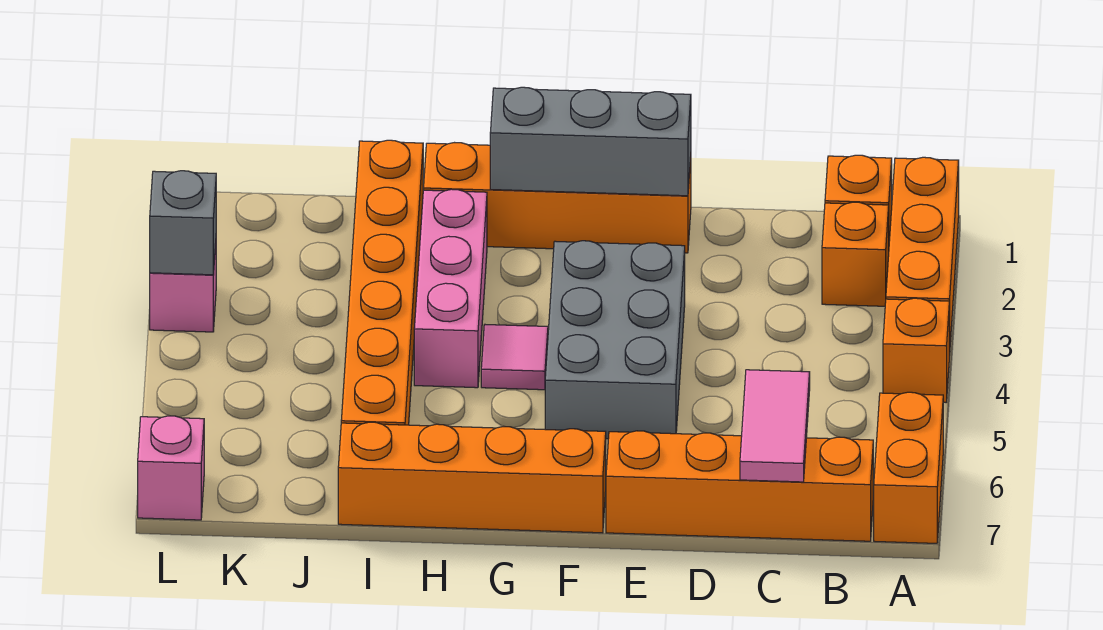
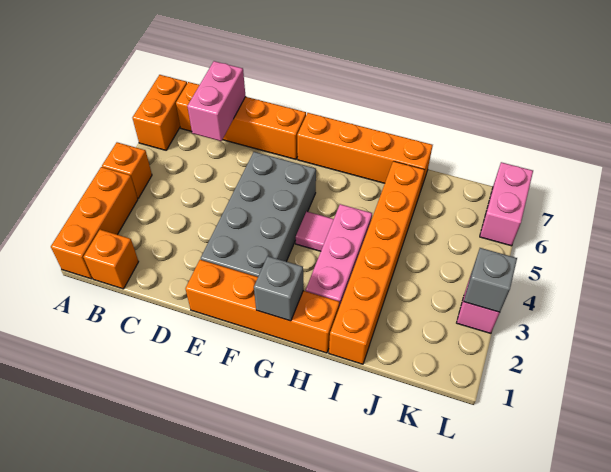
orange brick B2 level 1 -> none
pink tile C6:C7 level 2 -> pink brick C6:C7 level 2
grey brick E1:G1 level 2 -> grey brick G1 level 2
grey brick E3:F5 level 1 -> grey brick E2:F5 level 1
pink brick L7 level 1 -> pink brick L6:L7 level 1

